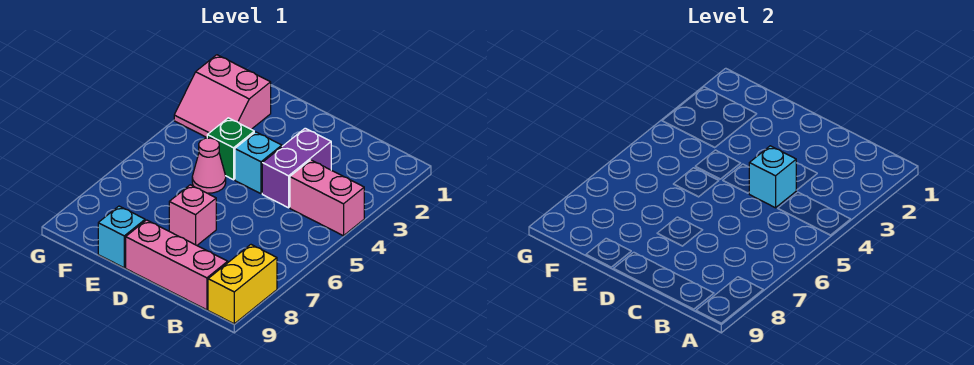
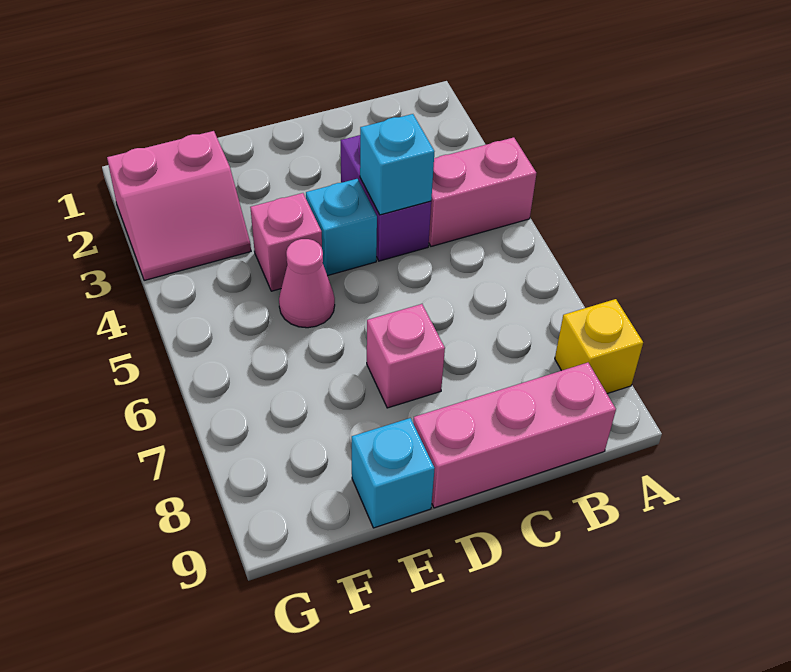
yellow brick A8:A9 level 1 -> yellow brick A8 level 1
green brick E4 level 1 -> pink brick E4 level 1

